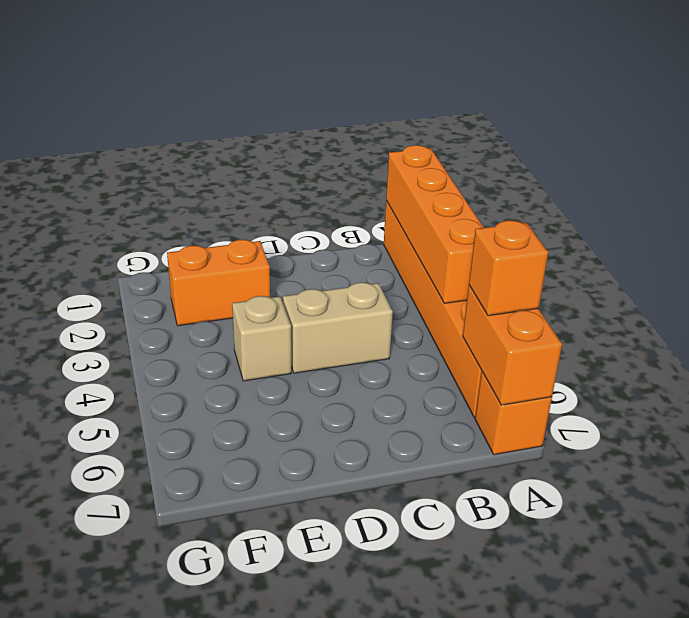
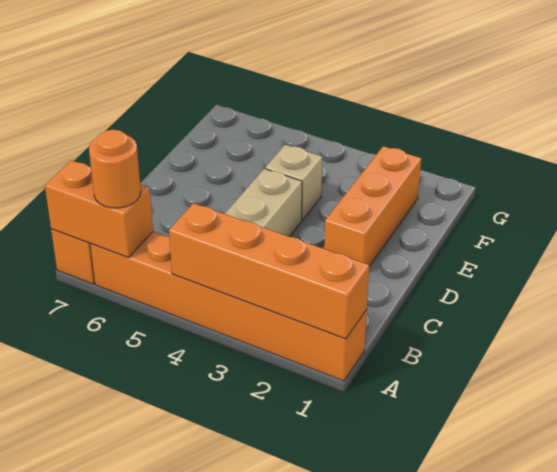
orange brick A6 level 3 -> orange round brick A6 level 3
orange brick E2:F2 level 1 -> orange brick D2:F2 level 1

